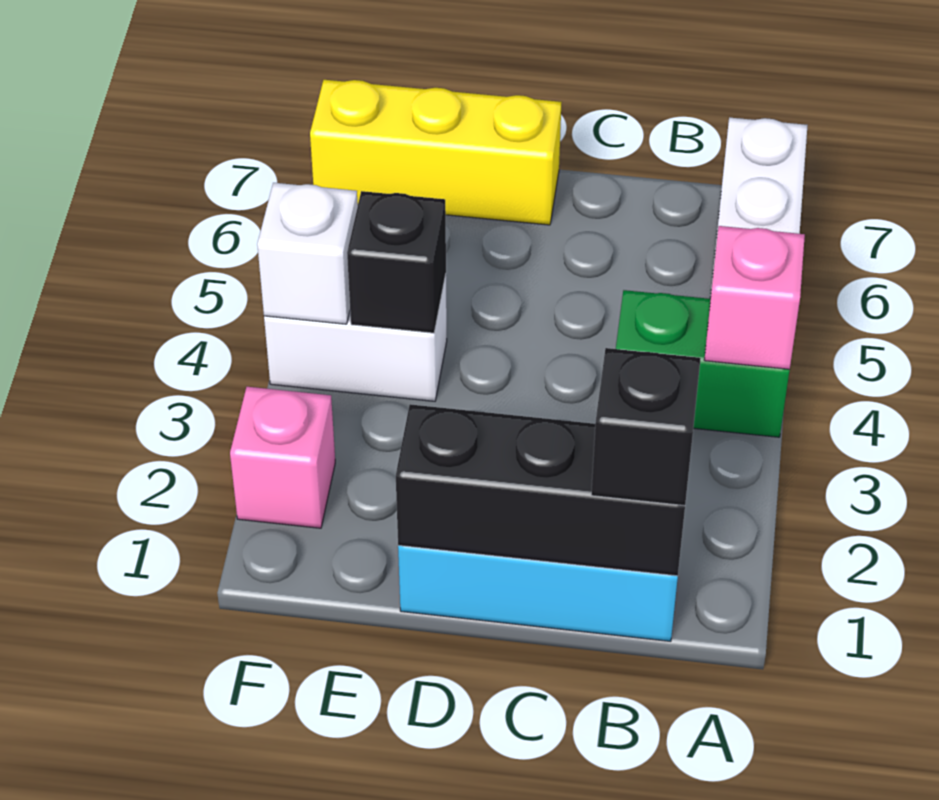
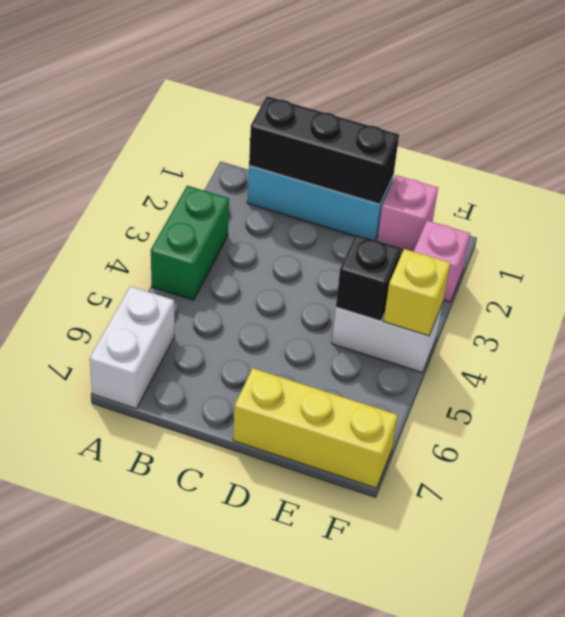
green brick A4:B4 level 1 -> green brick A3:A4 level 1
pink brick A4 level 2 -> pink brick E1 level 1
black brick B1 level 3 -> none
white brick F4 level 2 -> yellow brick F4 level 2

